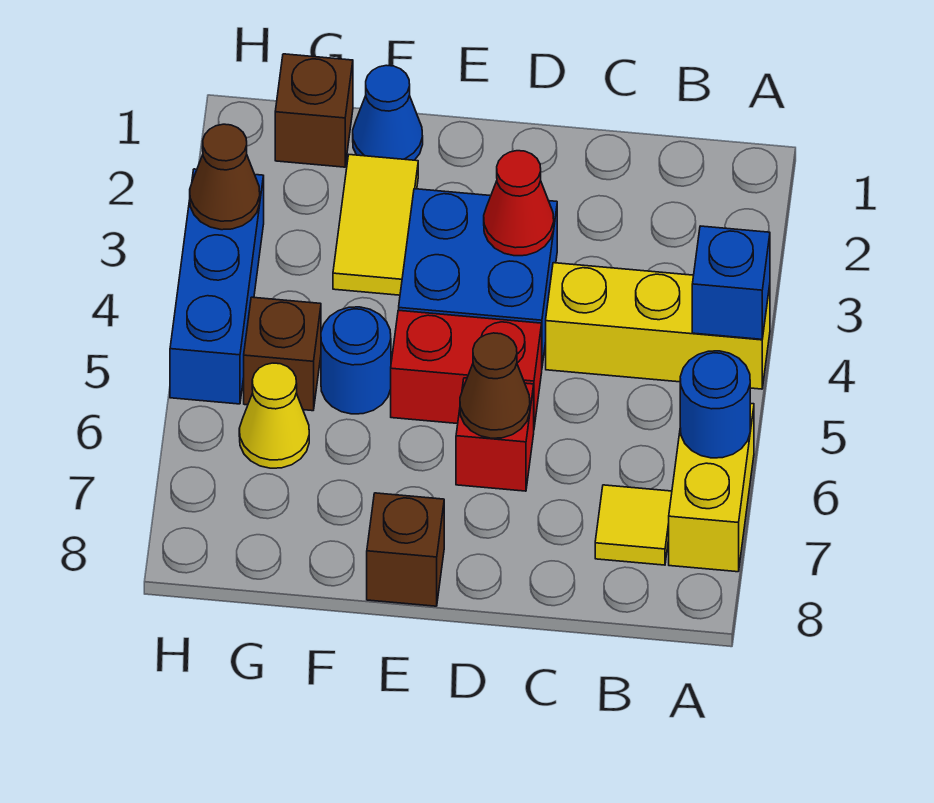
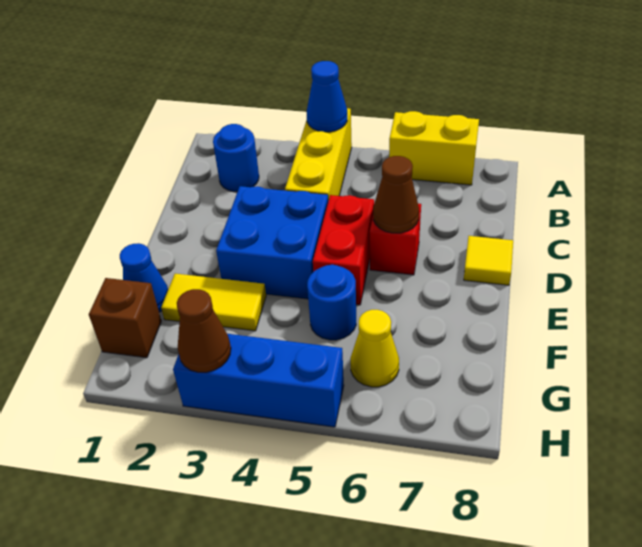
blue brick A4 level 2 -> blue cone A4 level 2
blue round brick A6 level 2 -> blue round brick B2 level 1
yellow tile B7 level 1 -> yellow tile D8 level 1
red cone D3 level 2 -> none
brown brick E8 level 1 -> none
brown brick G5 level 1 -> none

